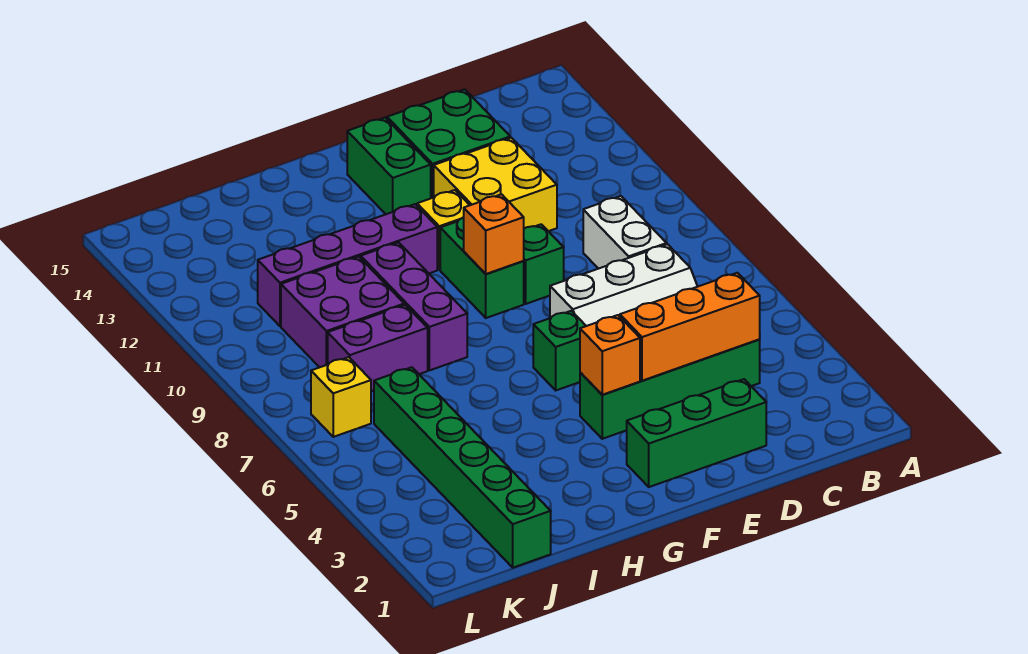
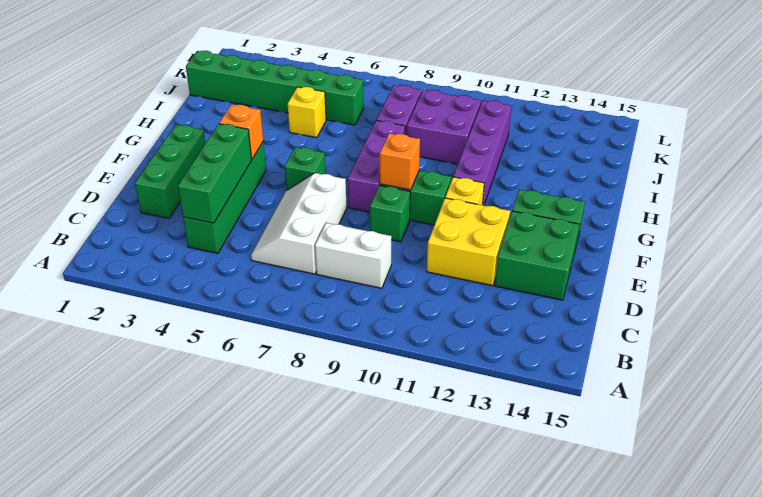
orange brick C4:E4 level 2 -> green brick C4:E4 level 2
purple brick H8:H10 level 1 -> purple brick F8:H8 level 1
yellow brick K7 level 1 -> yellow brick I5 level 1

